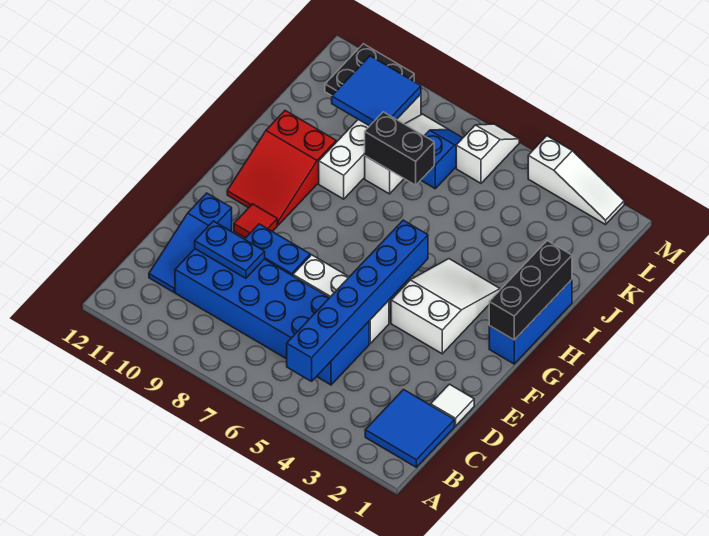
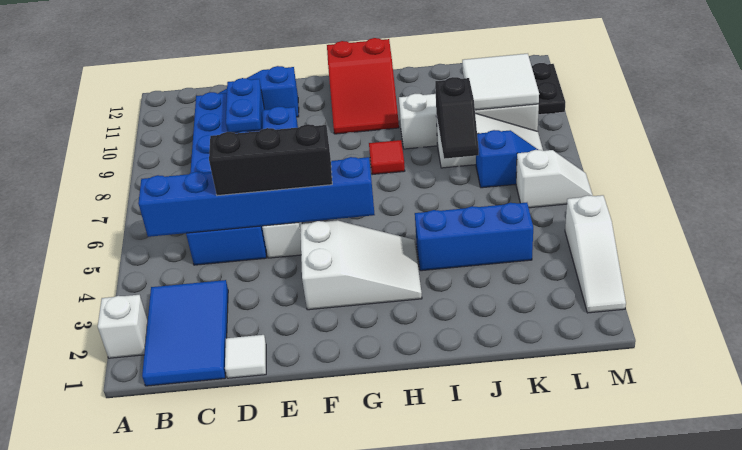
none -> white brick A2 level 1
blue tile B1:C2 level 1 -> blue tile B1:C3 level 1
red tile F10 level 1 -> red tile H8 level 1
blue brick G1:I1 level 1 -> blue brick I4:K4 level 1
black brick G1:I1 level 2 -> black brick D5:F5 level 3
red slope G10:I11 level 1 top I -> red slope G10:H12 level 1 top 12
black brick J7:J8 level 2 -> black slope J7:J8 level 2 top 8
blue tile K9:L10 level 2 -> white tile K9:L10 level 2

